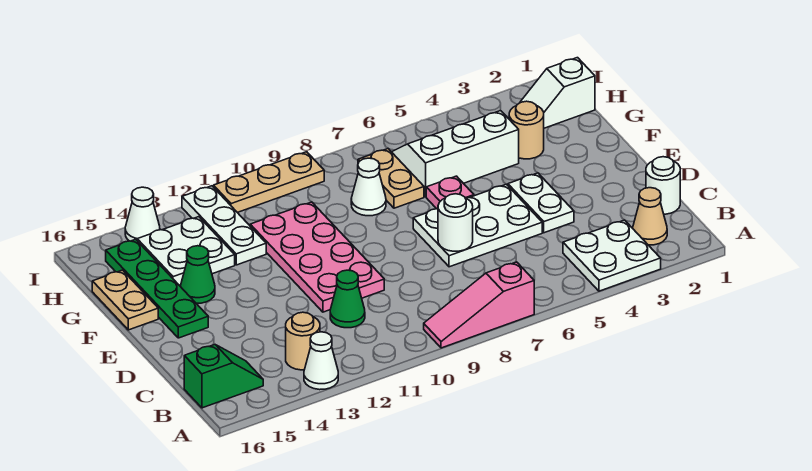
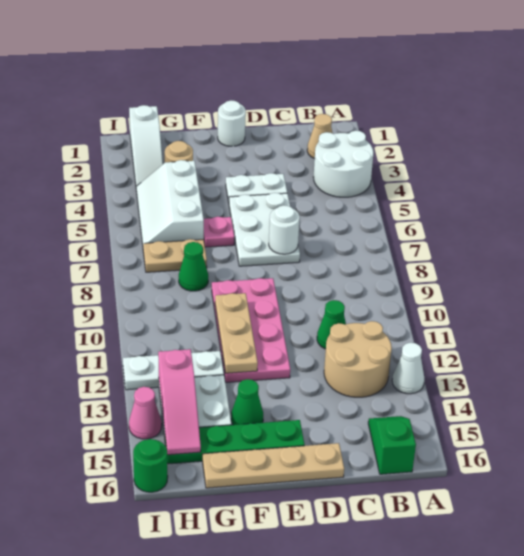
white plate A3:B4 level 1 -> white round brick A3:B4 level 1
pink slope A7:A9 level 1 top 7 -> pink slope H13:H15 level 2 top 13
tan round brick B13 level 1 -> tan round brick B12:C13 level 1
white round brick C1 level 1 -> white round brick E1 level 1
pink plate D10:G11 level 1 -> pink plate E9:F12 level 1
tan plate F16:G16 level 1 -> tan plate D16:G16 level 1
white cone G8 level 1 -> green cone G8 level 1
white slope H1:H2 level 1 top 1 -> white slope H1:H3 level 1 top 1
tan plate I9:I11 level 1 -> tan plate F10:F12 level 2
white cone I14 level 1 -> pink cone I14 level 1
none -> green round brick I16 level 1

